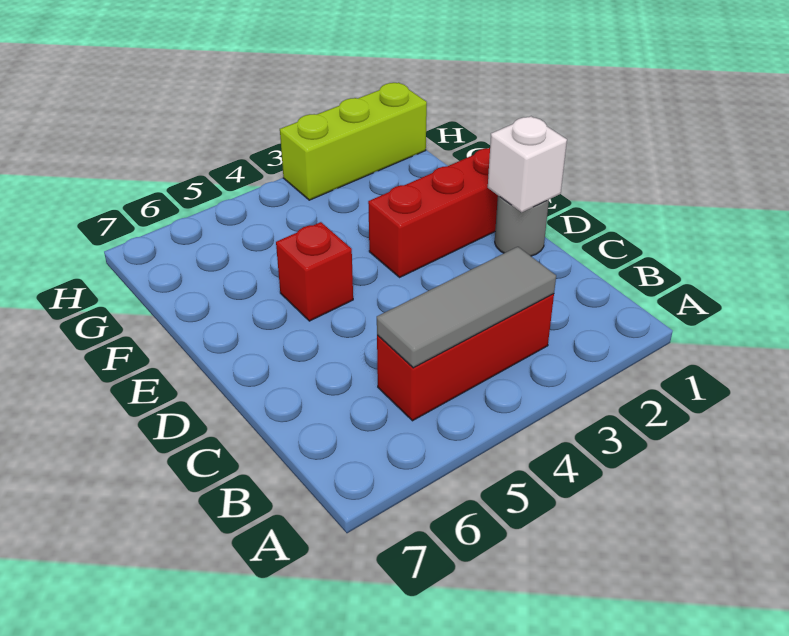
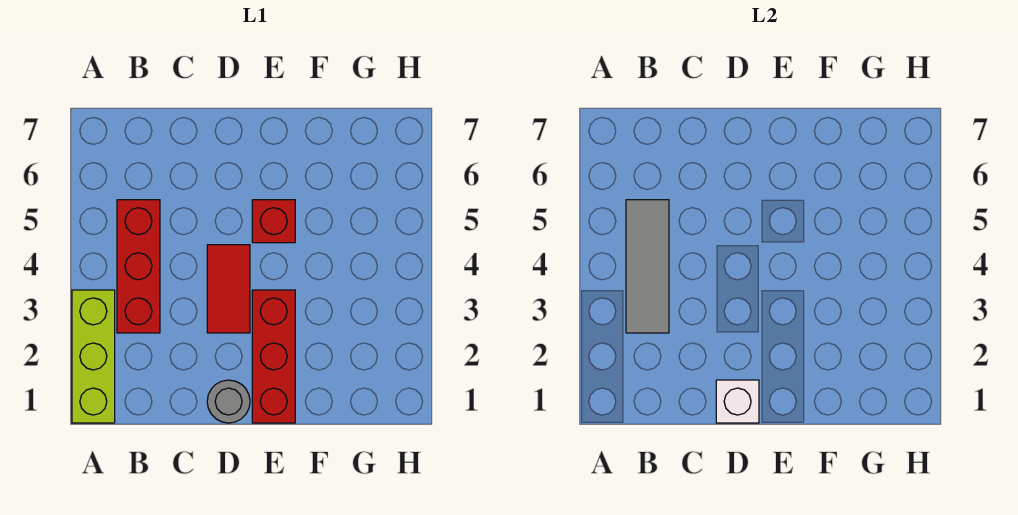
none -> red tile D3:D4 level 1
lime brick H1:H3 level 1 -> lime brick A1:A3 level 1

